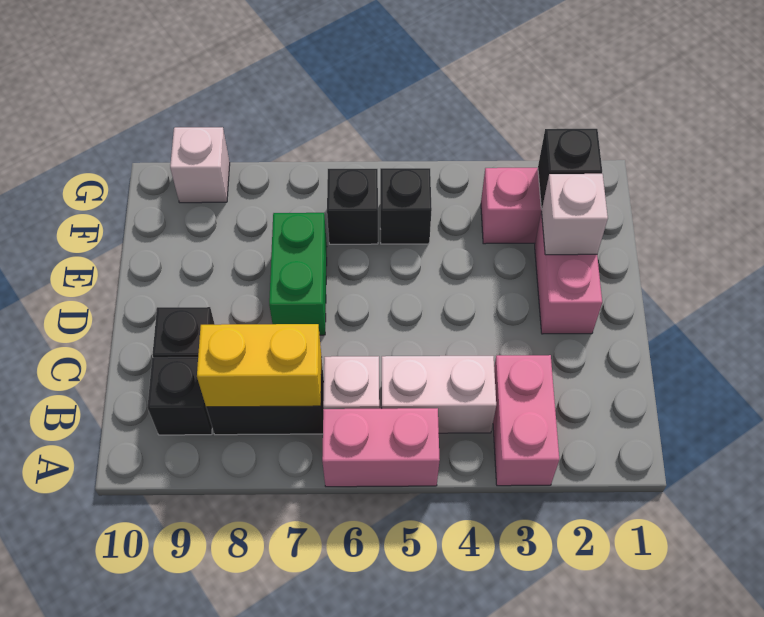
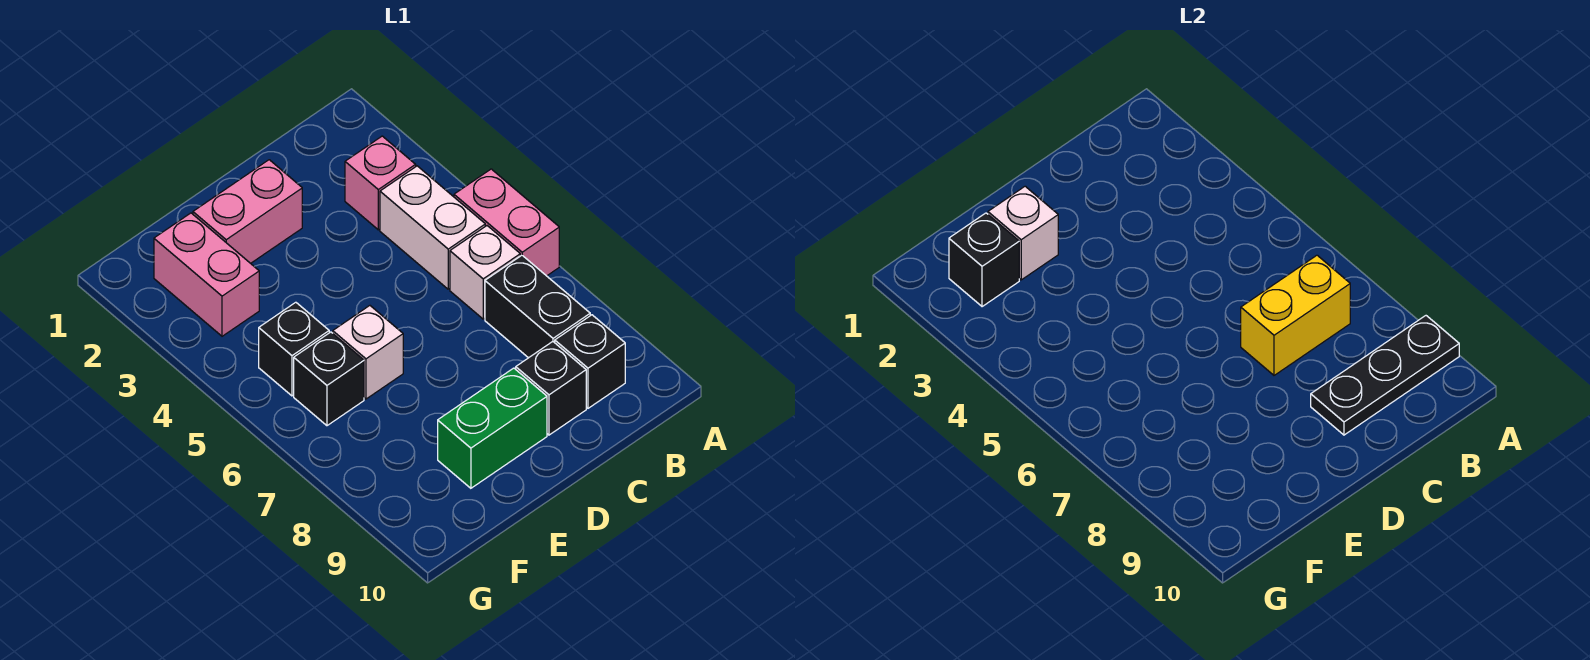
pink brick A3:B3 level 1 -> pink brick B3 level 1
none -> black plate A9:C9 level 2
yellow brick B7:B8 level 2 -> yellow brick B7:C7 level 2
green brick D7:E7 level 1 -> green brick D9:E9 level 1
white brick G9 level 1 -> white brick E6 level 1

